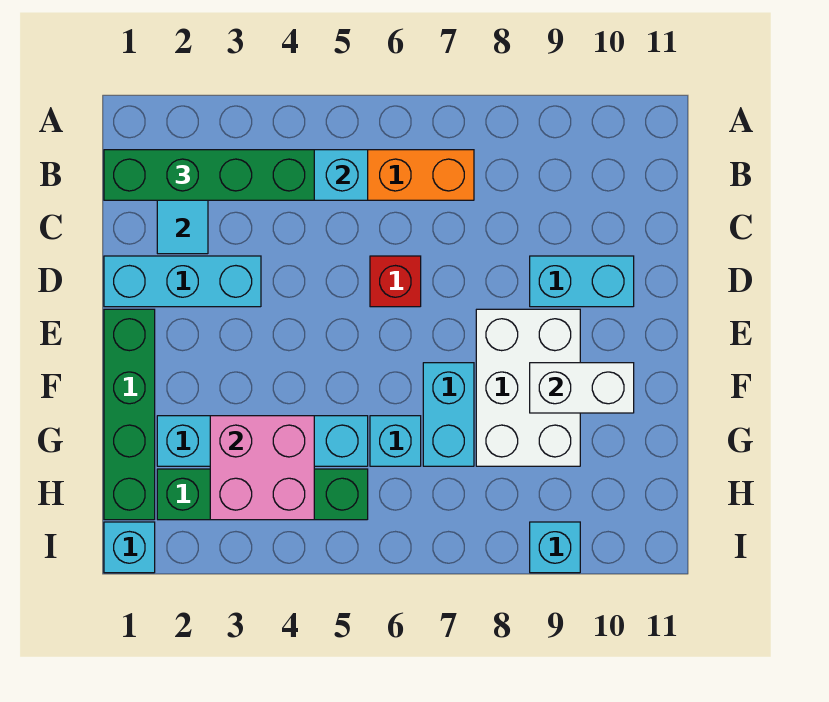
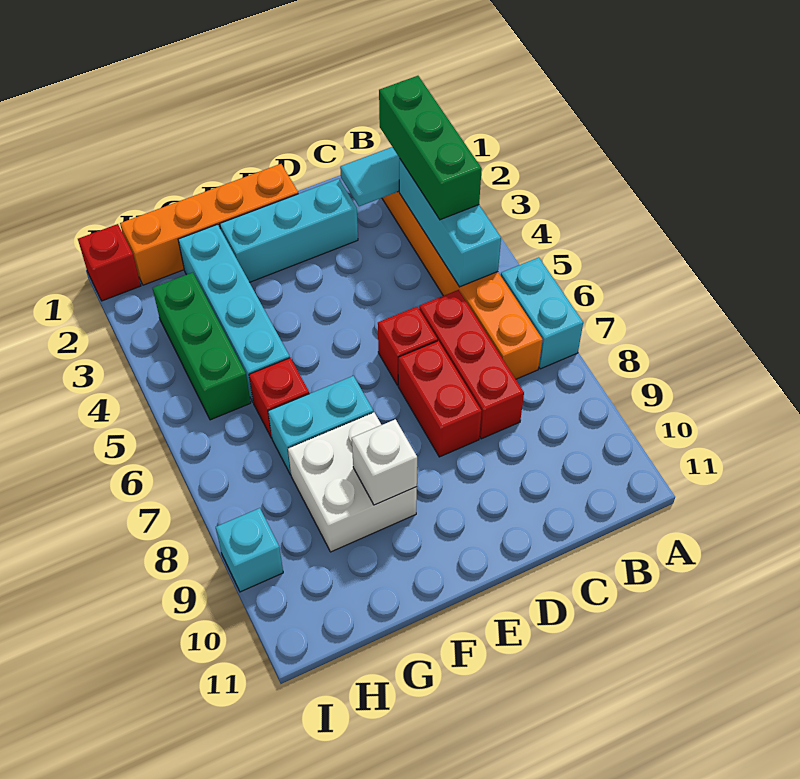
green brick B1:B4 level 3 -> green brick B2:B4 level 3
none -> red brick C6:C8 level 1
cyan brick D1:D3 level 1 -> cyan brick D2:F2 level 1
none -> red brick D7:D8 level 1
cyan brick D9:D10 level 1 -> cyan brick A6:A7 level 1
green brick E1:H1 level 1 -> orange brick E1:H1 level 1
white brick E8:G9 level 1 -> white brick F8:G9 level 1
white brick F9:F10 level 2 -> white brick F9 level 2
pink brick G3:H4 level 2 -> none
cyan brick G6 level 1 -> red brick G6 level 1
green brick H2:H5 level 1 -> green brick H3:H5 level 1
cyan brick I1 level 1 -> red brick I1 level 1

